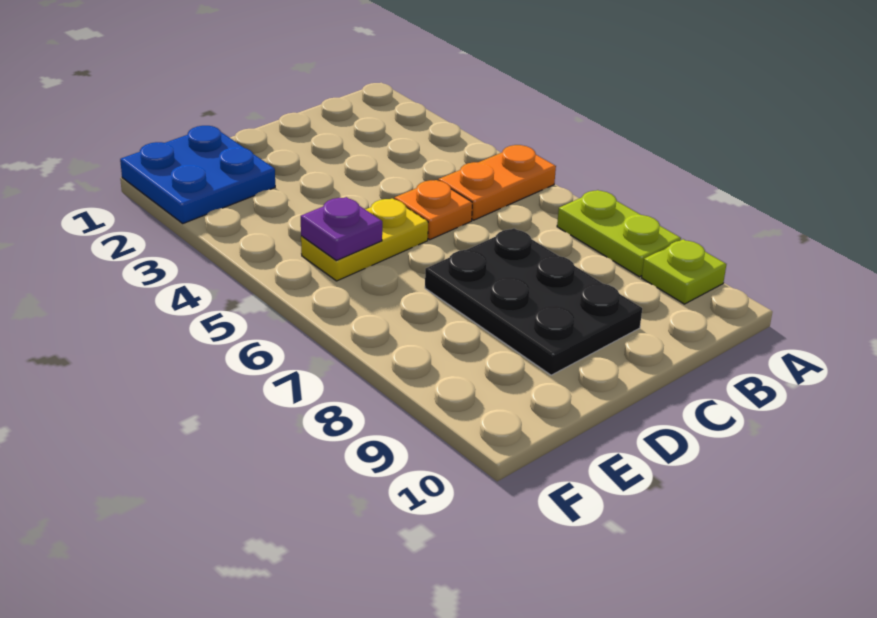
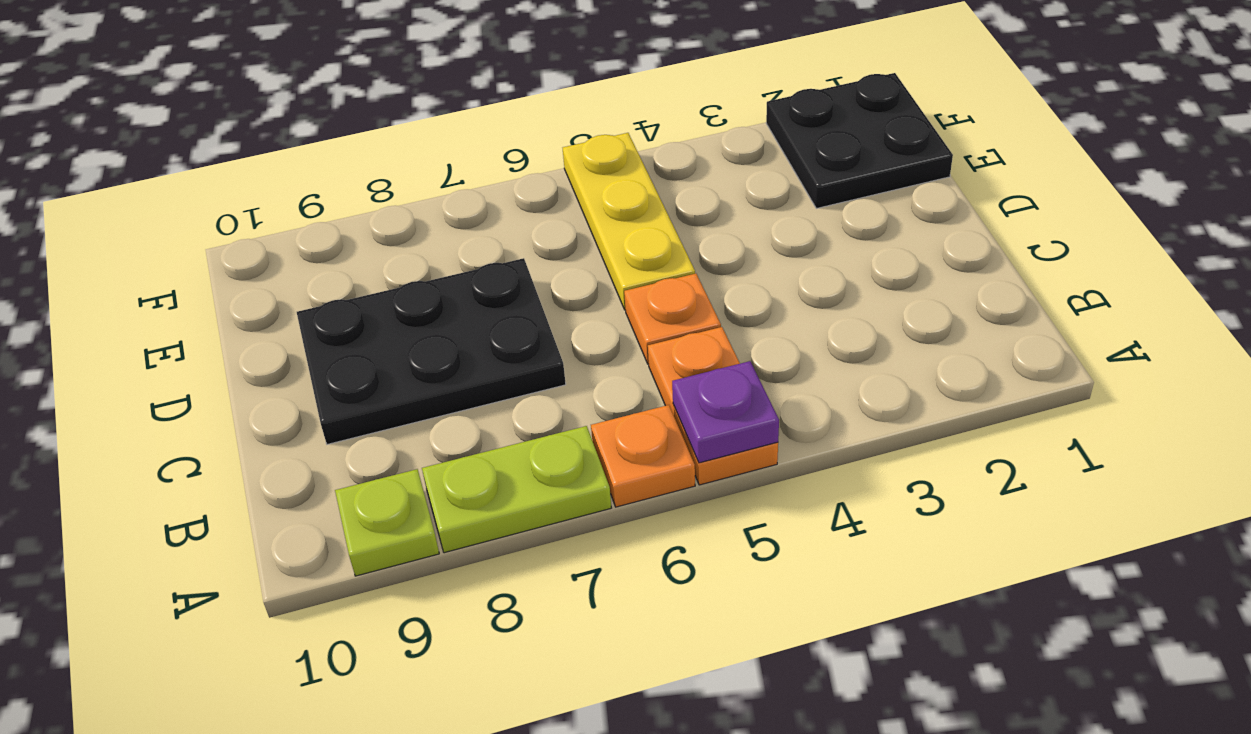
none -> orange plate A6 level 1
yellow plate D5:E5 level 1 -> yellow plate D5:F5 level 1
blue plate E1:F2 level 1 -> black plate E1:F2 level 1
purple plate E5 level 2 -> purple plate A5 level 2

